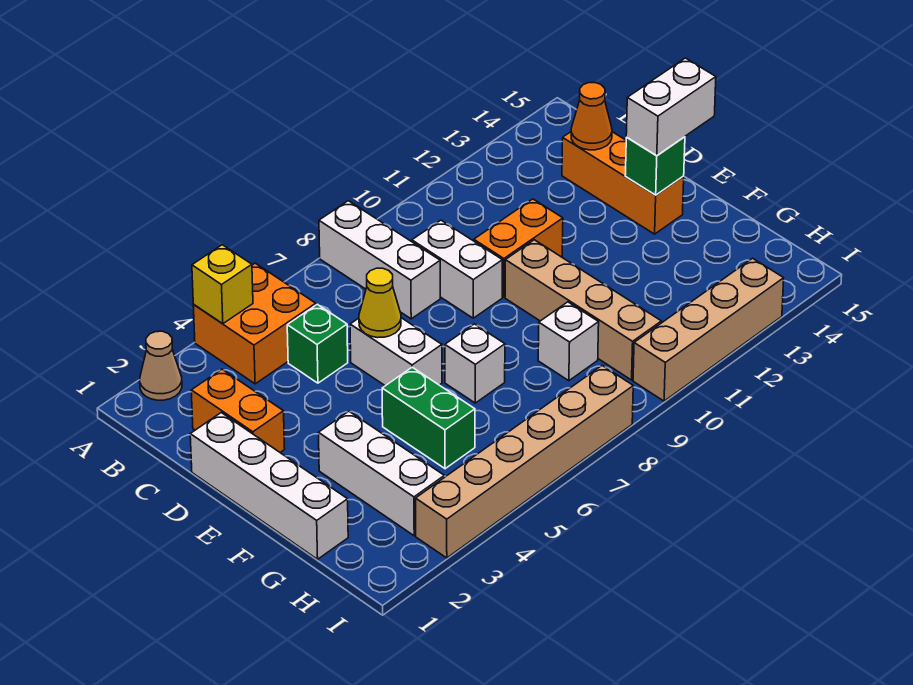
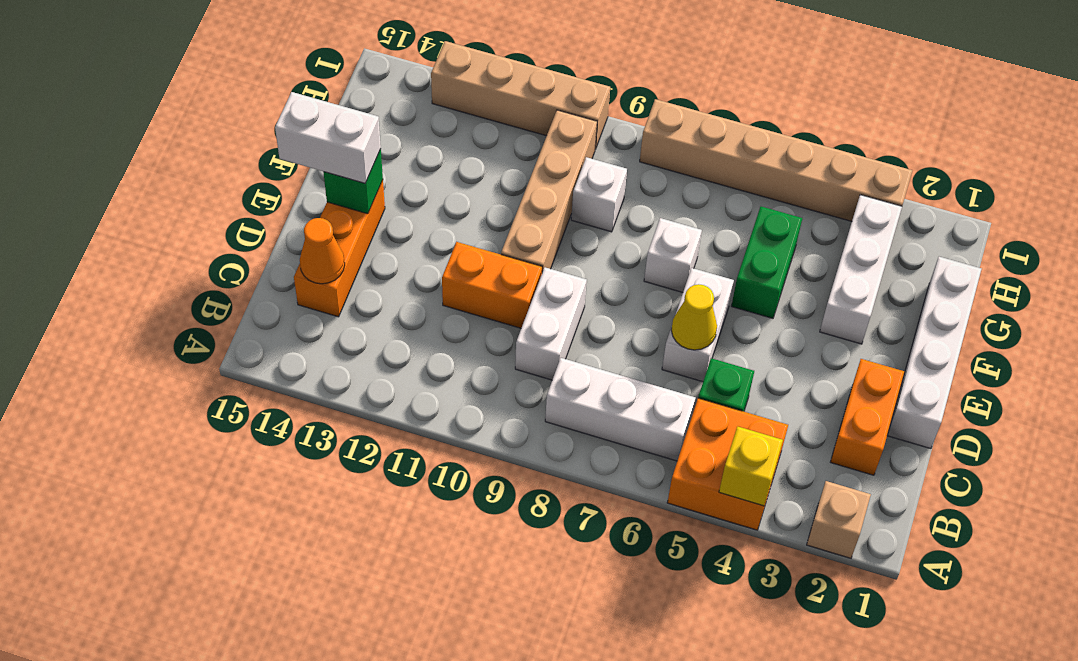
tan cone A2 level 1 -> tan brick A2 level 1
white brick A8:C8 level 1 -> white brick B6:B8 level 1

